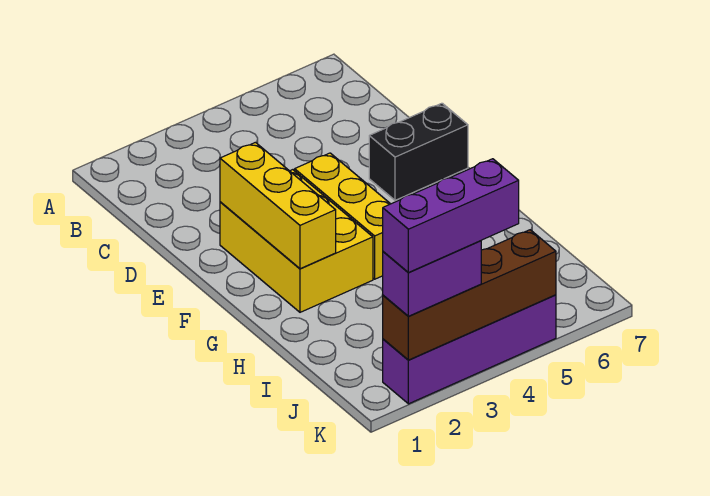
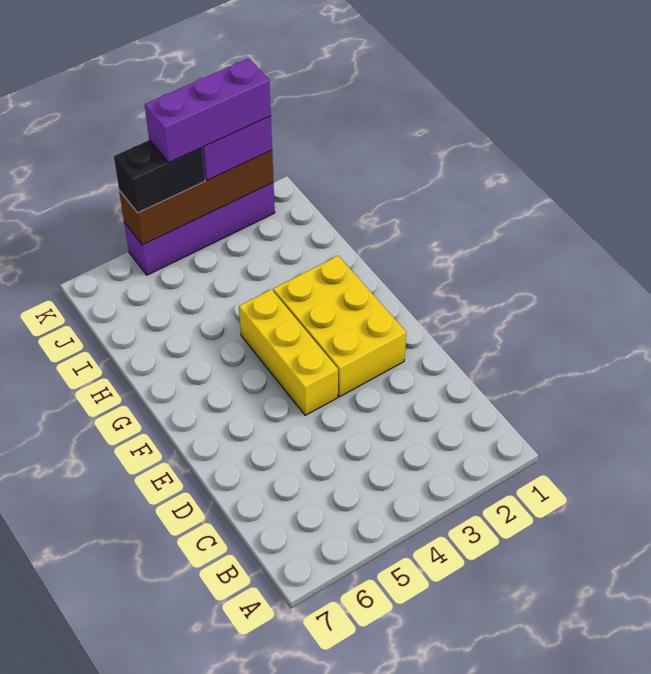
yellow brick E2:G2 level 2 -> none
black brick E6:E7 level 1 -> black brick K4:K5 level 3

